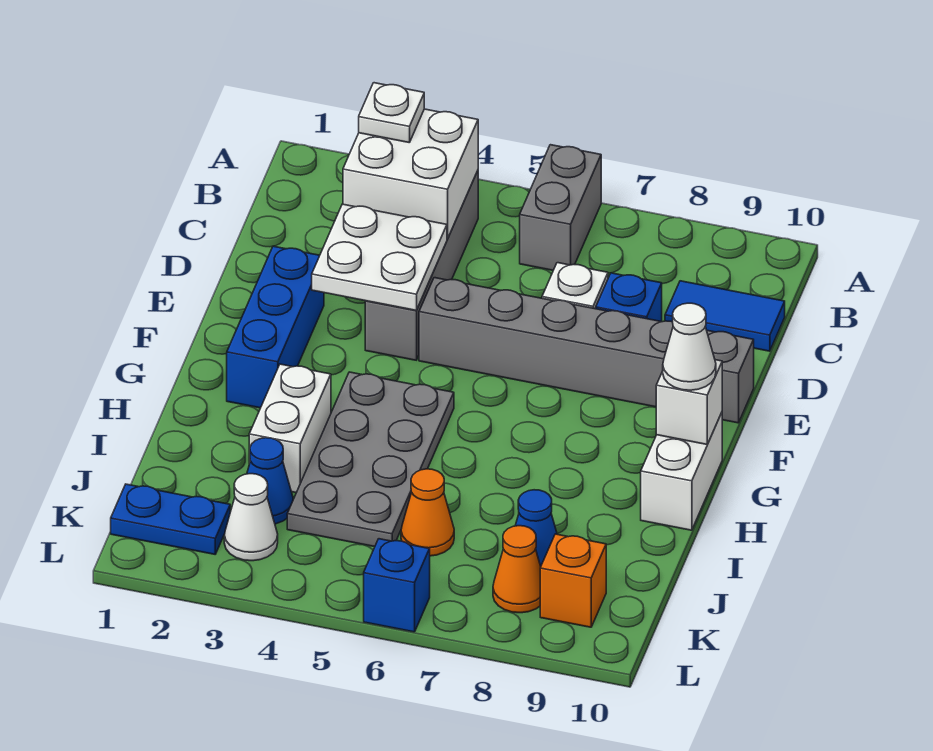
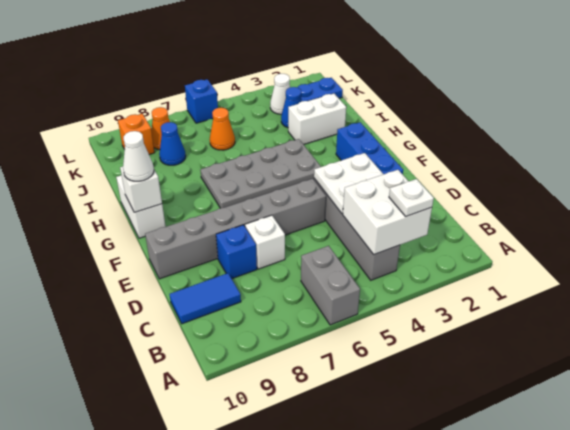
grey plate G4:J5 level 1 -> grey plate G4:H7 level 1
white brick H3:I3 level 1 -> white brick I2:I3 level 1

